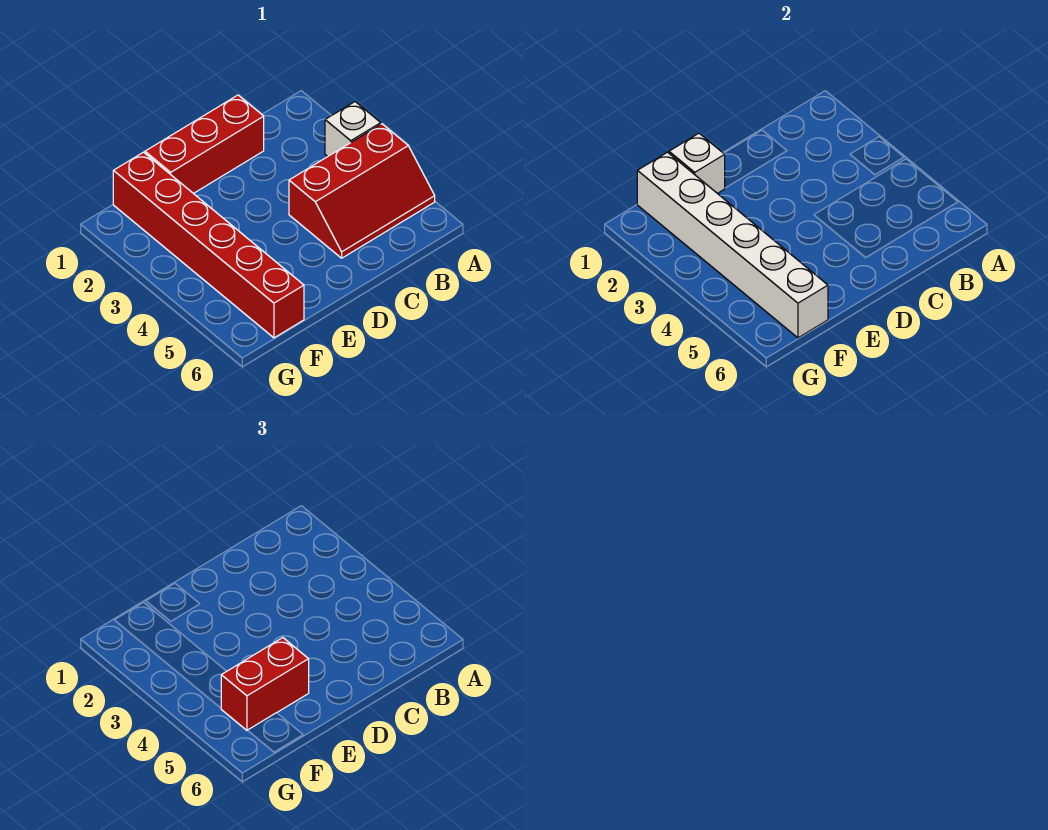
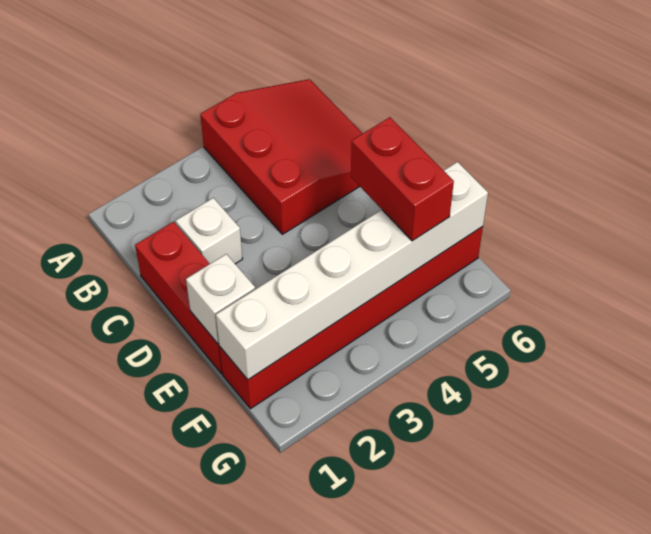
white brick A3 level 1 -> white brick C2 level 1
red slope A4:C5 level 1 top 4 -> red slope A4:C6 level 1 top 4

